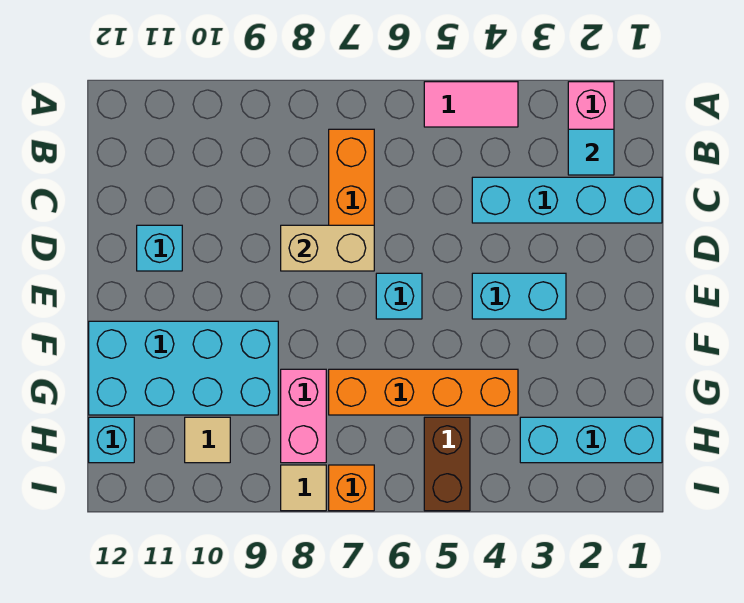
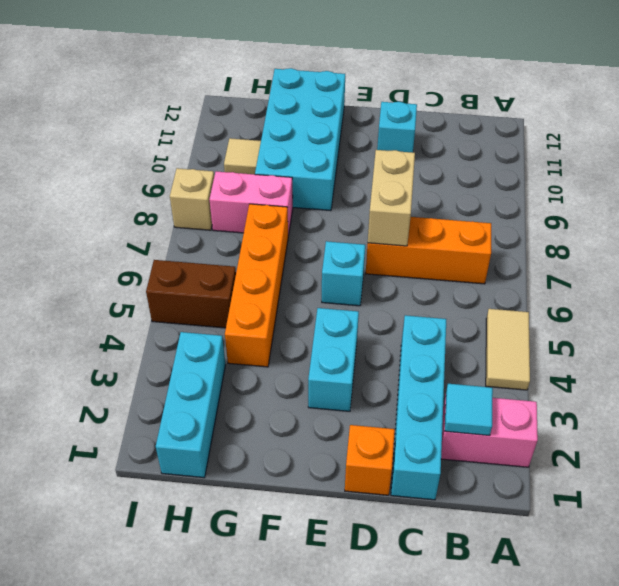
pink tile A4:A5 level 1 -> tan tile A4:A5 level 1
cyan brick H12 level 1 -> none
orange brick I7 level 1 -> orange brick D1 level 1
tan tile I8 level 1 -> tan brick I8 level 1

